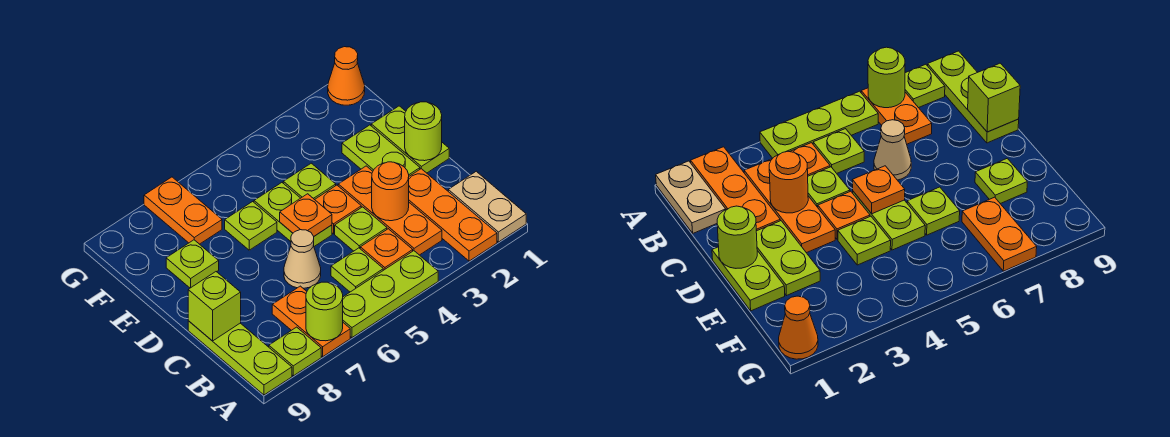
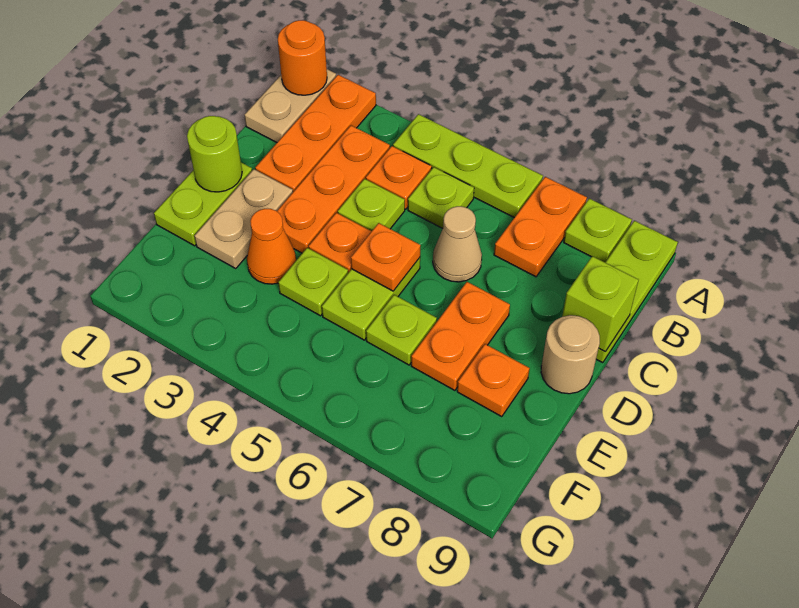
lime round brick A7 level 2 -> none
orange round brick C3 level 2 -> orange round brick A1 level 2
lime plate D2:E2 level 1 -> tan plate D2:E2 level 1
none -> tan round brick D9 level 1
lime plate E8 level 1 -> orange plate E8 level 1
orange plate F7:G7 level 1 -> orange plate D7:E7 level 1
orange cone G1 level 1 -> orange cone E3 level 1

